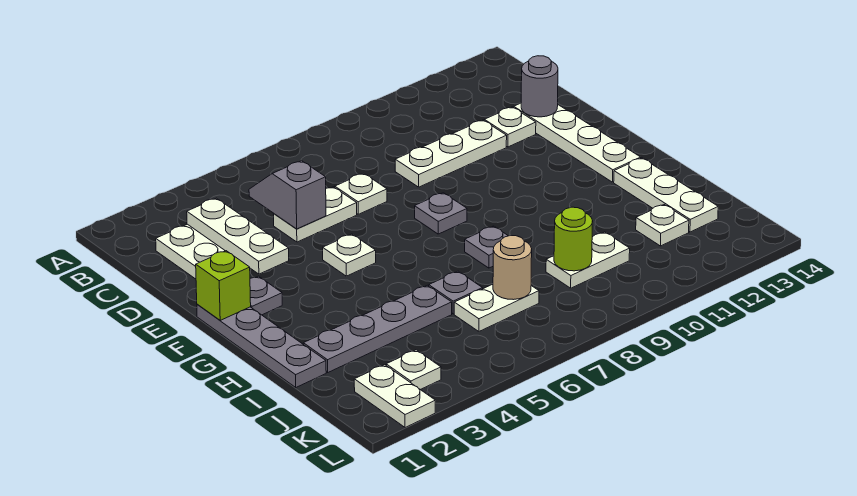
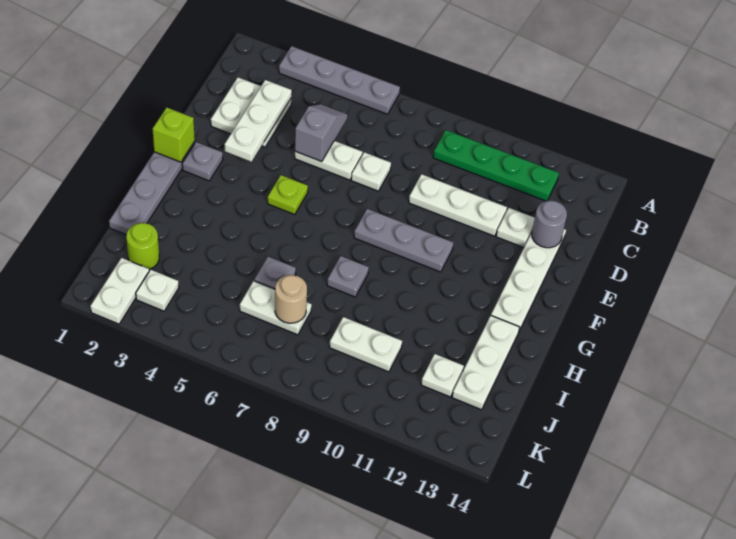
none -> green plate B9:B12 level 1
white plate F5 level 1 -> lime plate F5 level 1
grey plate F8 level 1 -> grey plate F8:F10 level 1
grey plate I2:I5 level 1 -> grey plate A3:A6 level 1
lime round brick J9 level 2 -> lime round brick J2 level 1

